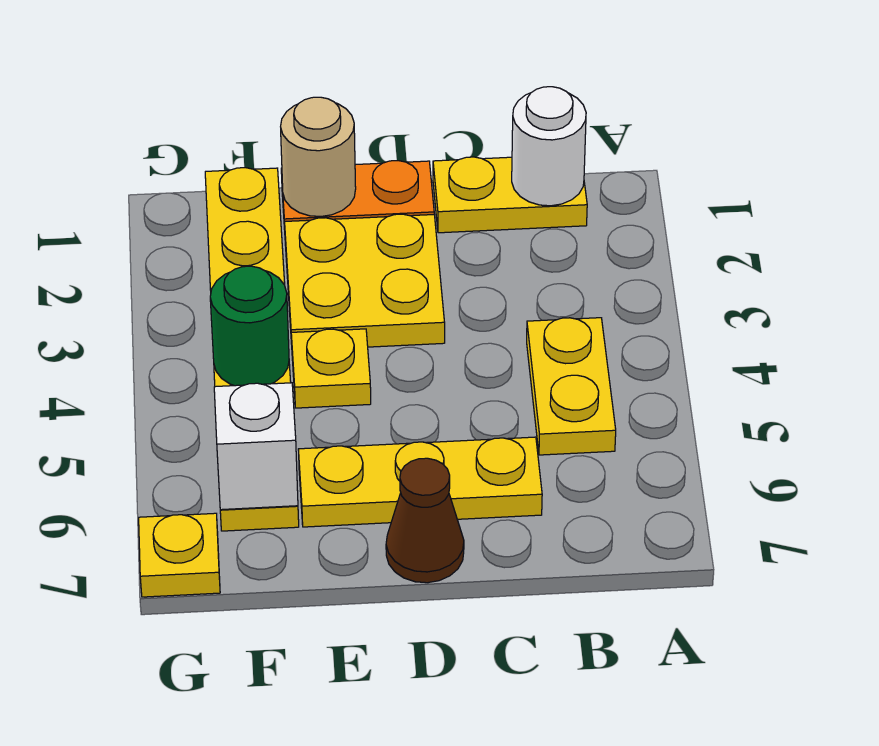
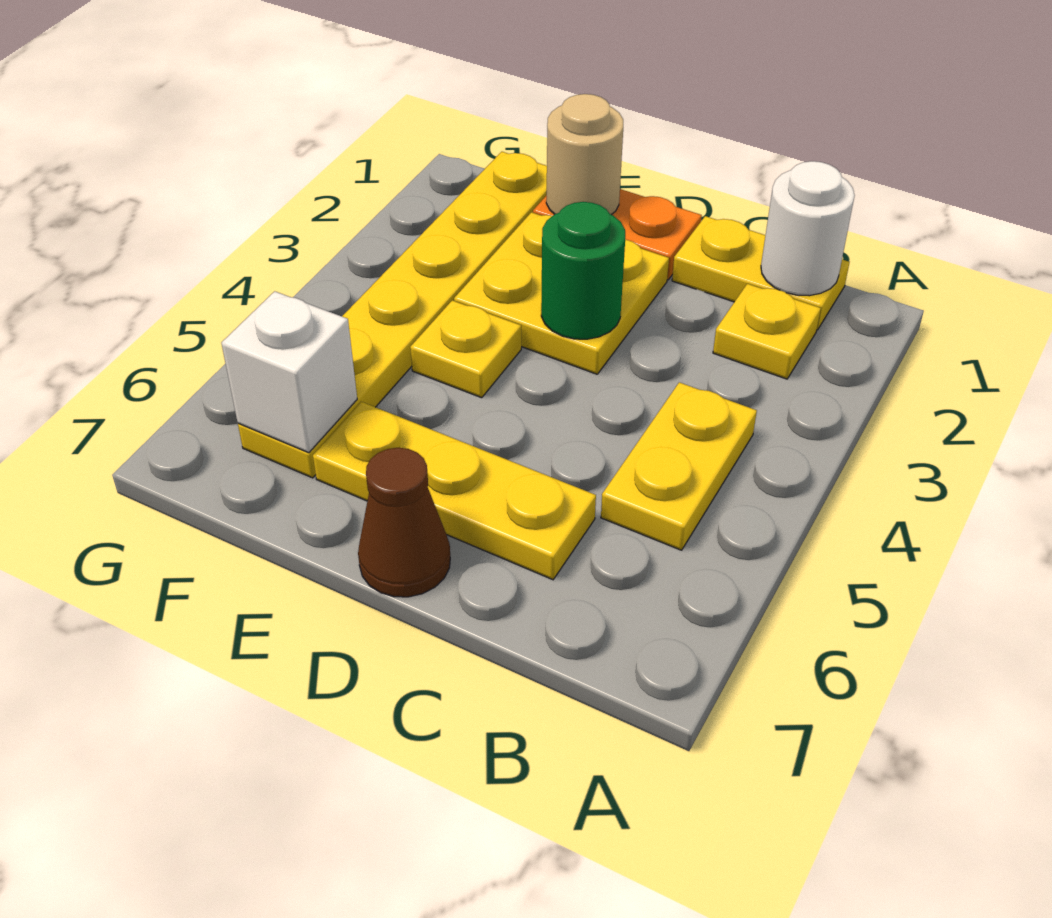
green round brick F4 level 2 -> green round brick D3 level 2
yellow plate G7 level 1 -> yellow plate B2 level 1

